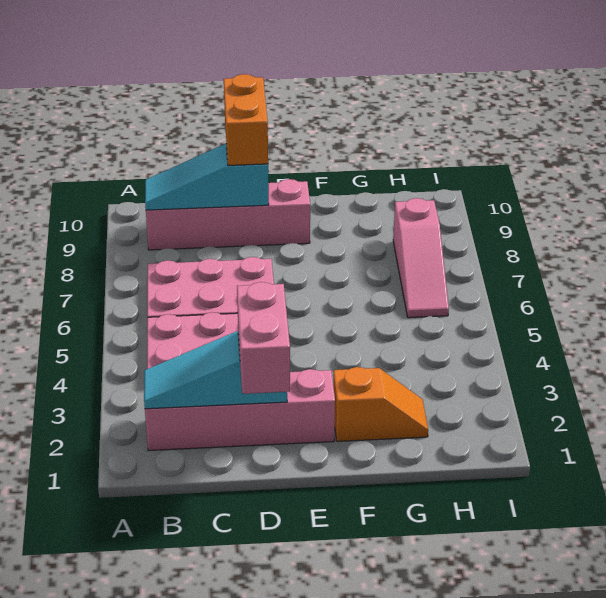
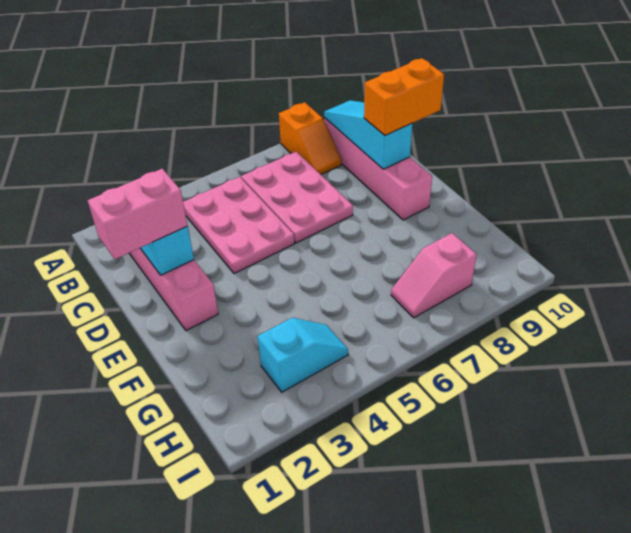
orange slope F2:G2 level 1 top F -> orange slope A8:B8 level 1 top A
none -> cyan slope H3:H4 level 1 top 3
pink slope H6:H8 level 1 top 8 -> pink slope H7:H8 level 1 top 8

